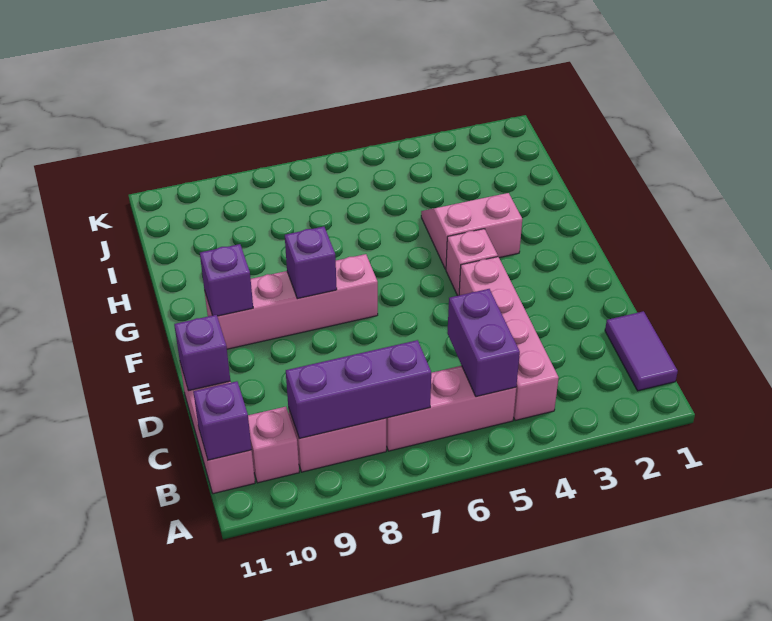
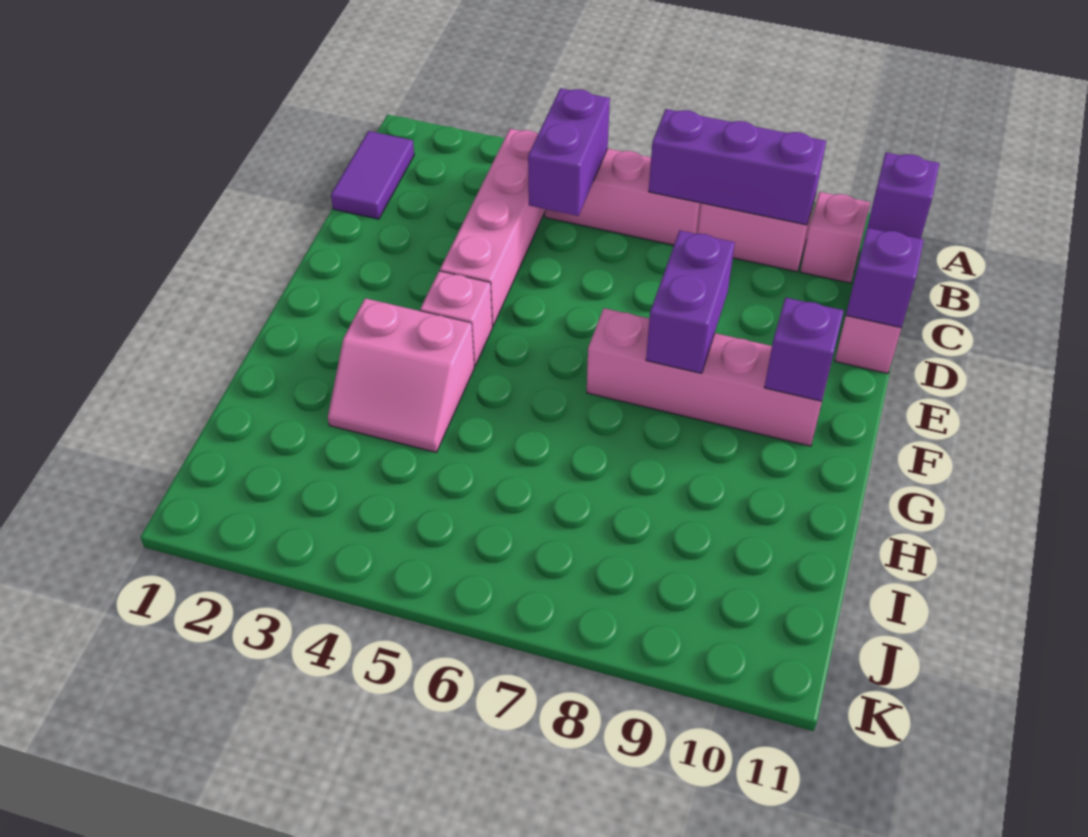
purple brick F8 level 2 -> purple brick E8:F8 level 2

